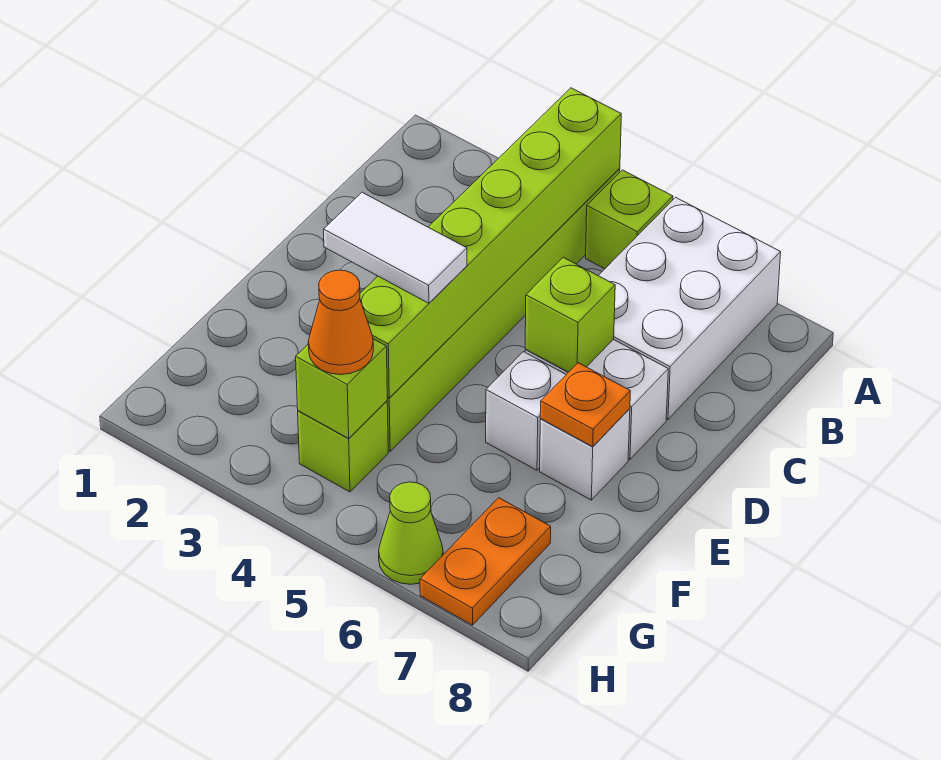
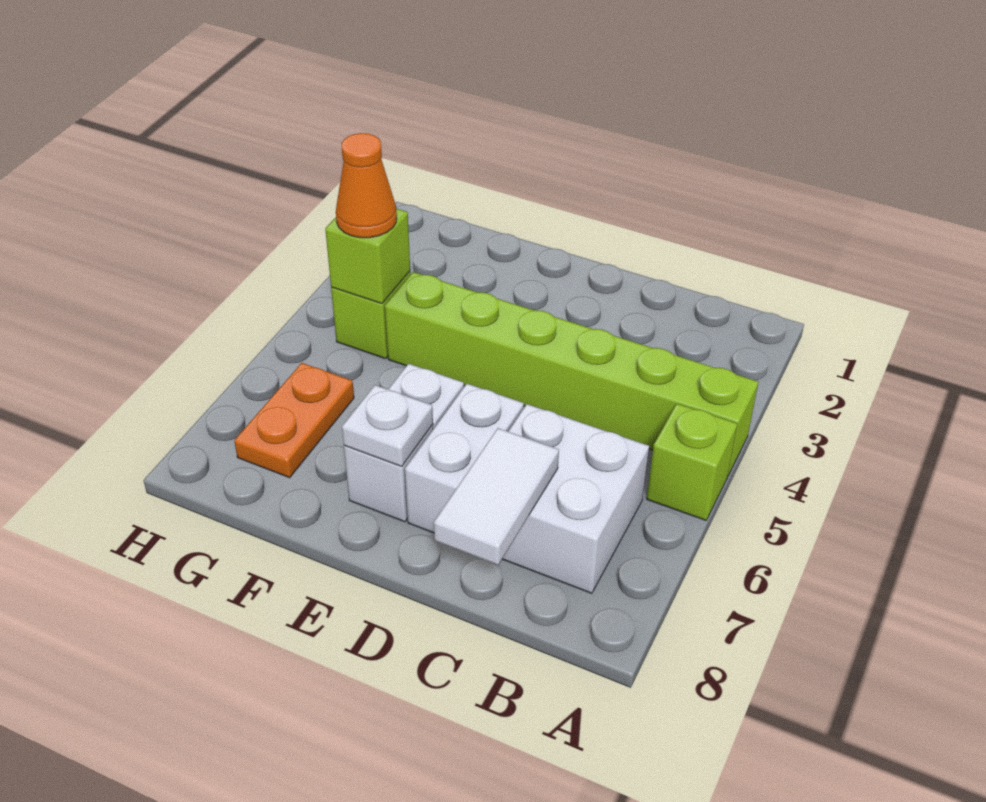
lime brick A4:F4 level 2 -> none
white brick A6:C7 level 1 -> white brick B6:C7 level 1
lime brick D6 level 2 -> none
white tile E3:E4 level 3 -> white tile C7:C8 level 2
orange plate E7 level 2 -> white plate E7 level 2
orange plate G7:H7 level 1 -> orange plate G6:G7 level 1
lime cone H6 level 1 -> none

